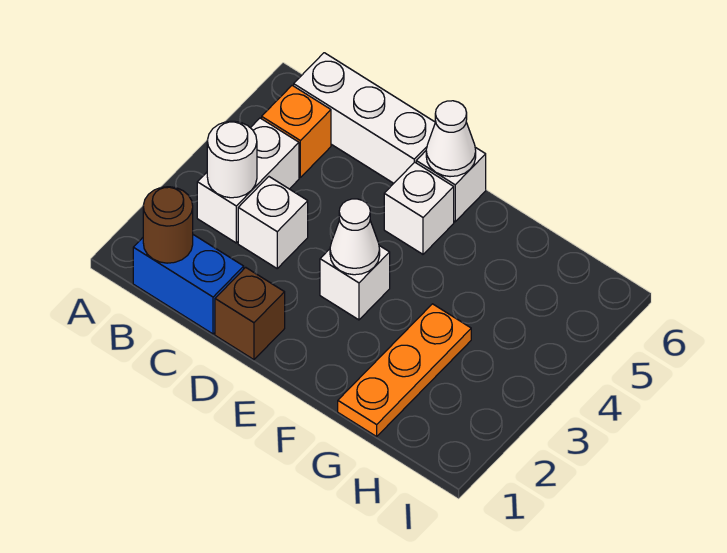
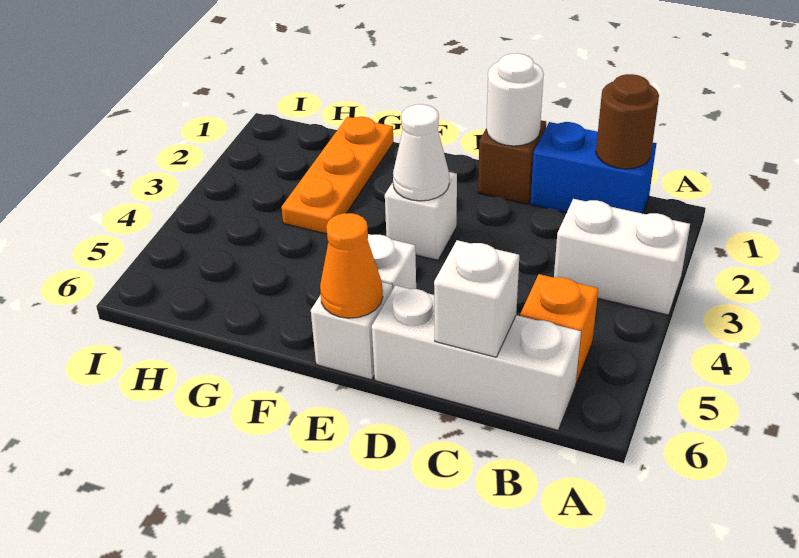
white brick B3:B4 level 1 -> white brick A3:B3 level 1
white round brick B3 level 2 -> white round brick D1 level 2
white brick C3 level 1 -> white brick C6 level 2
white cone E6 level 2 -> orange cone E6 level 2

